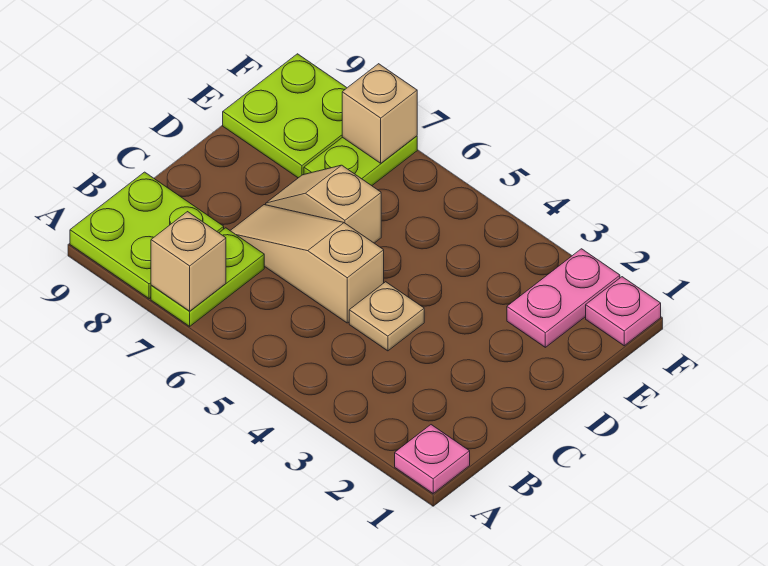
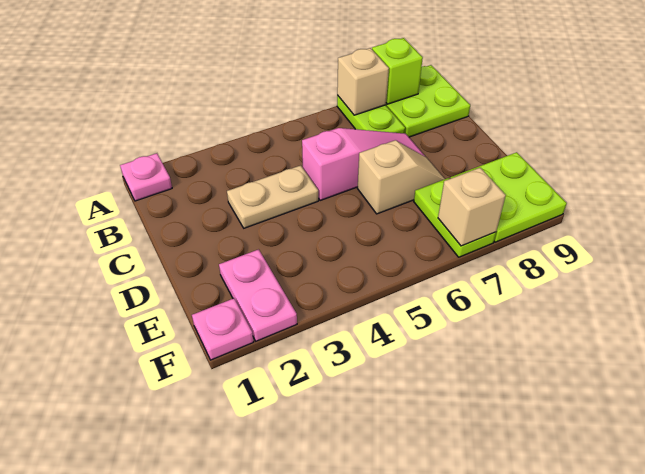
none -> lime brick A8 level 2
tan plate C4 level 1 -> tan plate C3:C4 level 1
tan slope C5:C7 level 1 top 5 -> pink slope C5:C7 level 1 top 5

